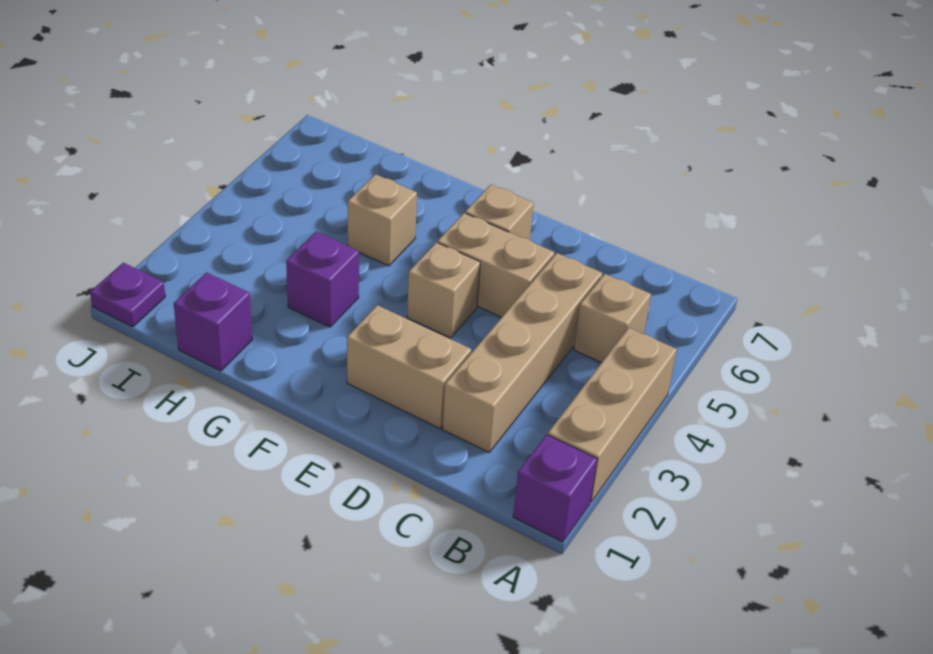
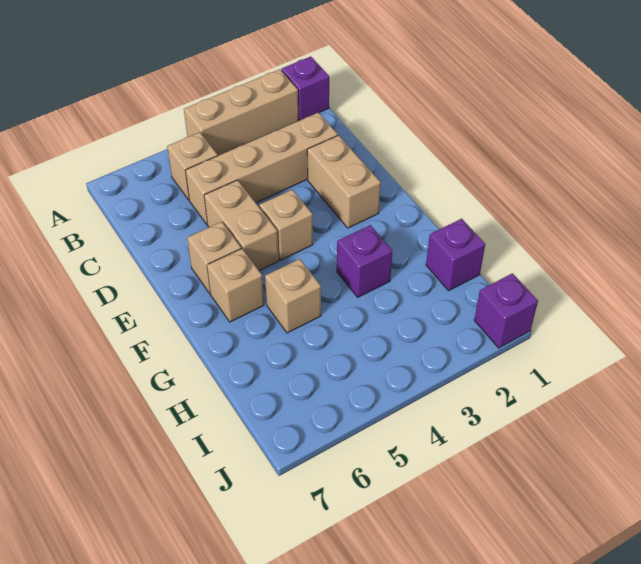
none -> tan brick F6 level 1
purple plate J1 level 1 -> purple brick J1 level 1

